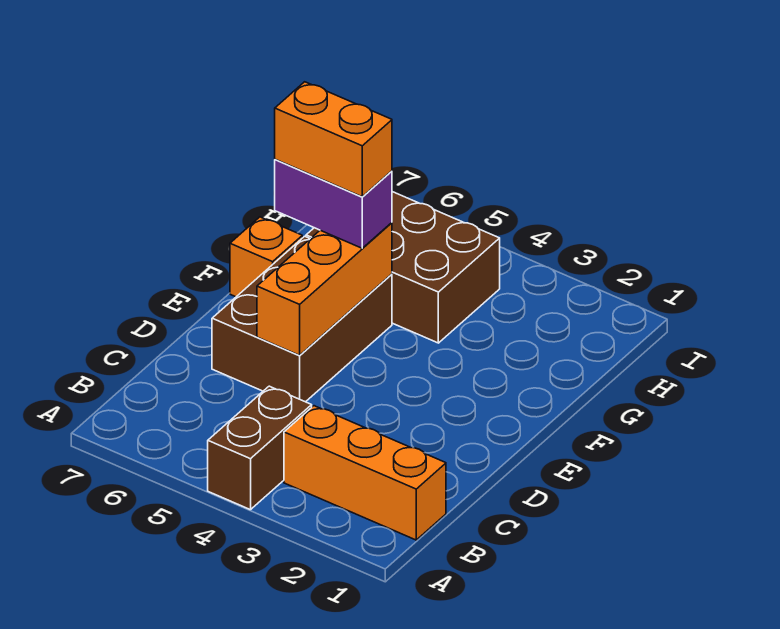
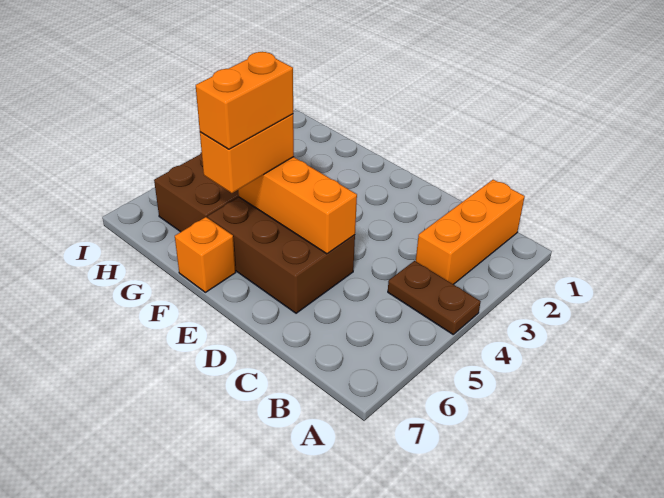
brown brick A4:B4 level 1 -> brown plate A4:B4 level 1
purple brick F5:F6 level 3 -> orange brick F5:F6 level 3

